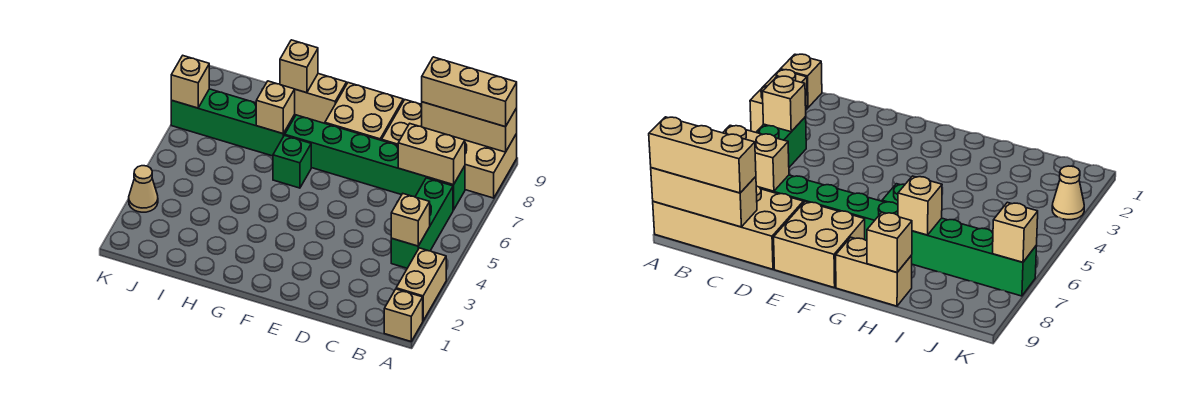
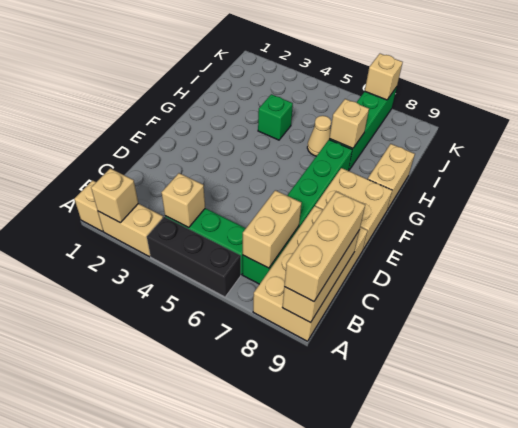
none -> black brick A4:A6 level 1
green brick G6 level 1 -> green brick H4 level 1
tan brick H9 level 2 -> tan brick A2 level 2
tan cone K3 level 1 -> tan cone H6 level 1

